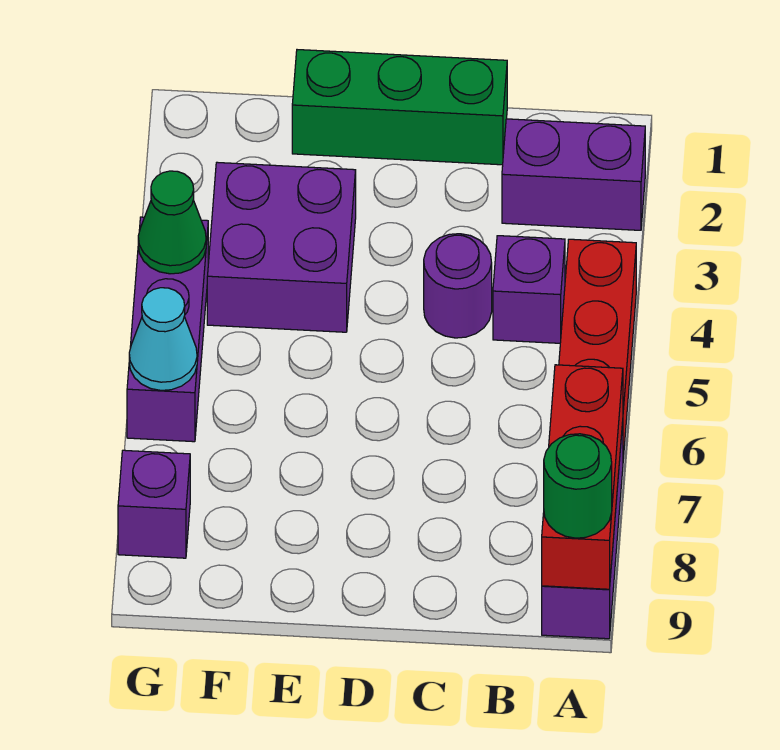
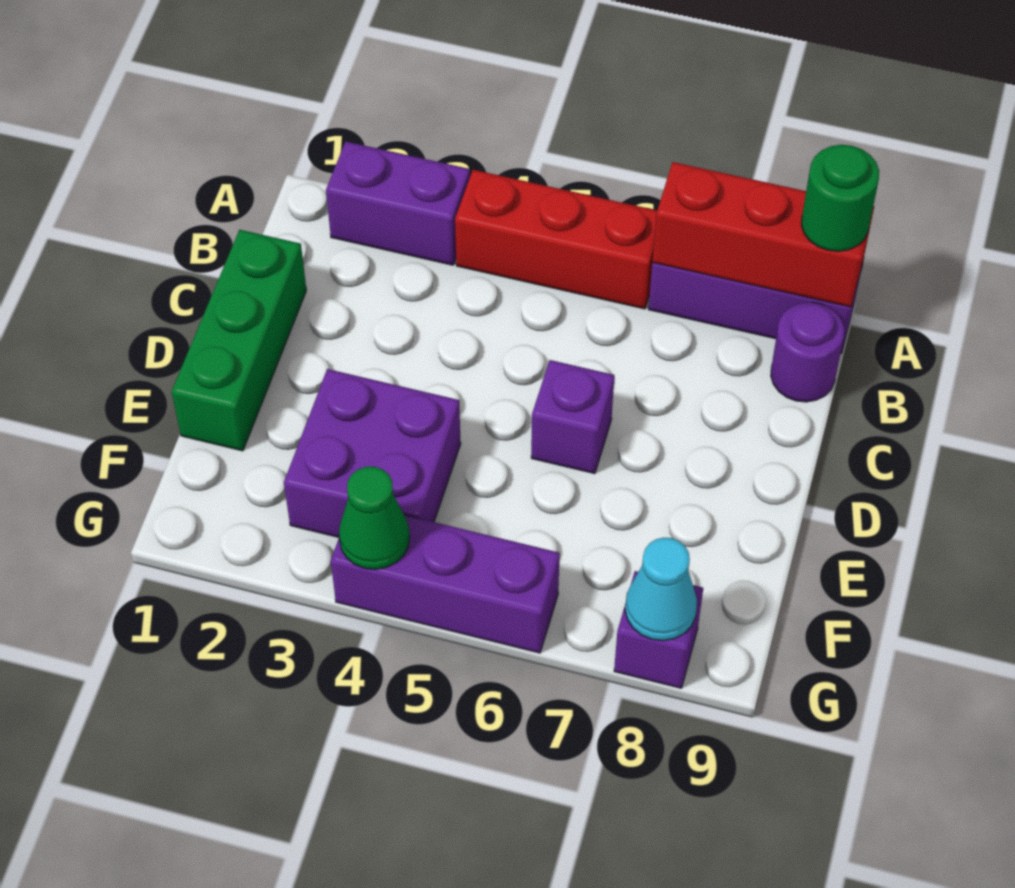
purple brick A2:B2 level 1 -> purple brick A2:A3 level 1
purple brick B4 level 1 -> purple brick D6 level 1
purple round brick C4 level 1 -> purple round brick B9 level 1
cyan cone G6 level 2 -> cyan cone G8 level 2

